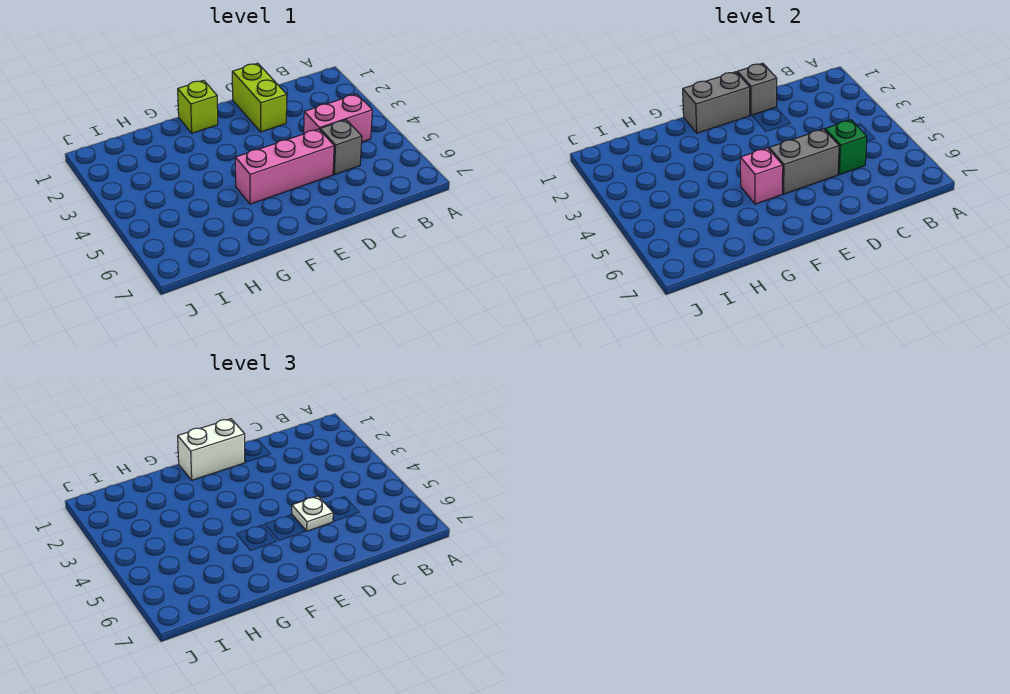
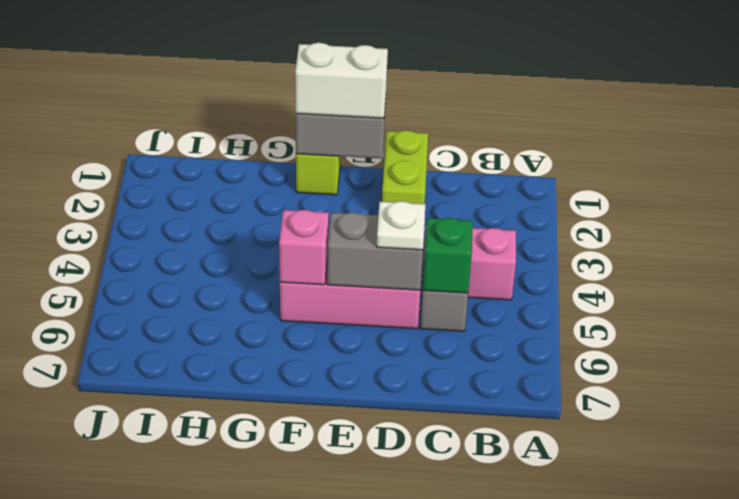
grey brick D1 level 2 -> none

